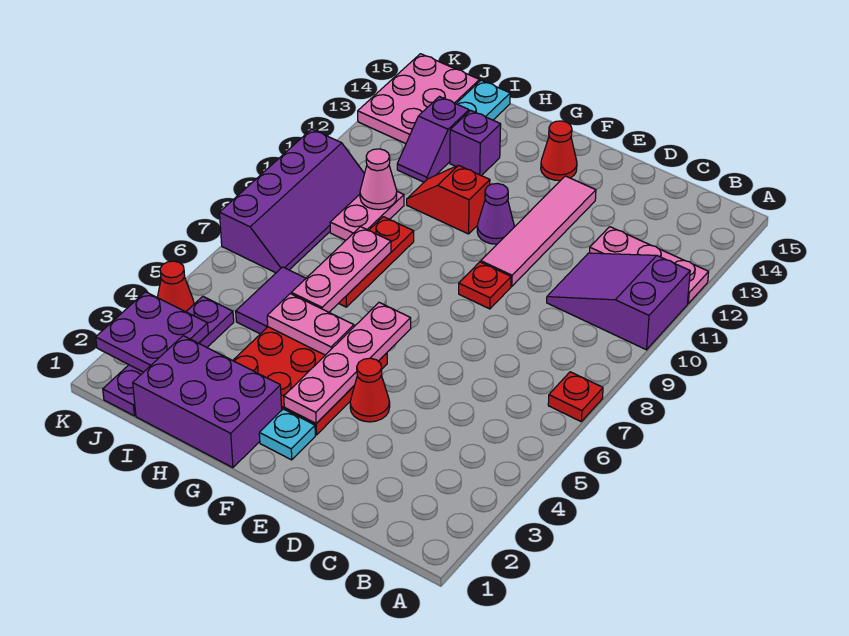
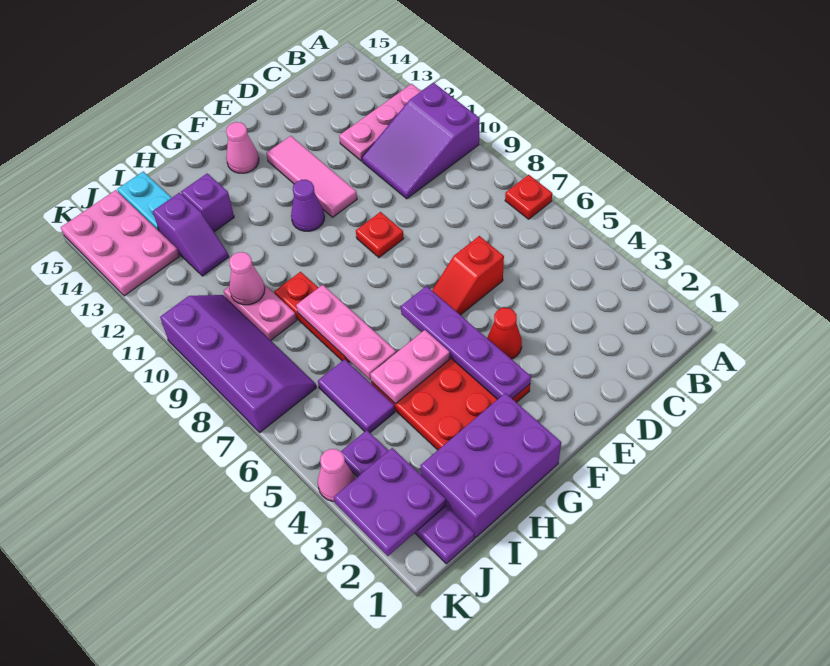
pink tile E10:E13 level 1 -> pink tile E11:E13 level 1
cyan plate F2 level 1 -> none
pink plate F3:F6 level 2 -> purple plate F3:F6 level 2
red cone F14 level 1 -> pink cone F14 level 1
red slope G11:H11 level 1 top G -> red slope D6:E6 level 1 top D
red cone K4 level 1 -> pink cone K4 level 1

